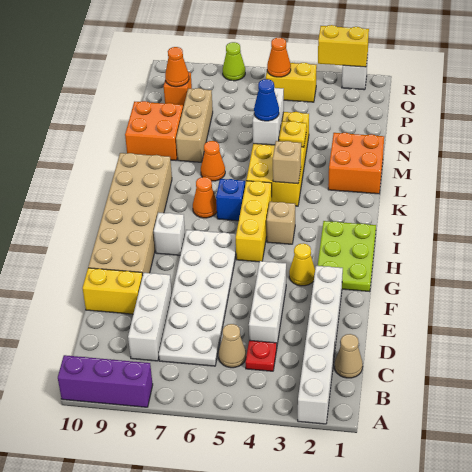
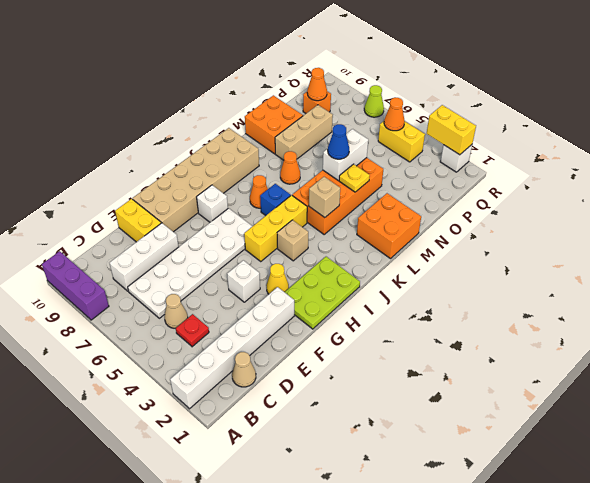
white brick D4:F4 level 1 -> white brick F4 level 1
yellow brick K4:N5 level 1 -> orange brick K4:N5 level 1

